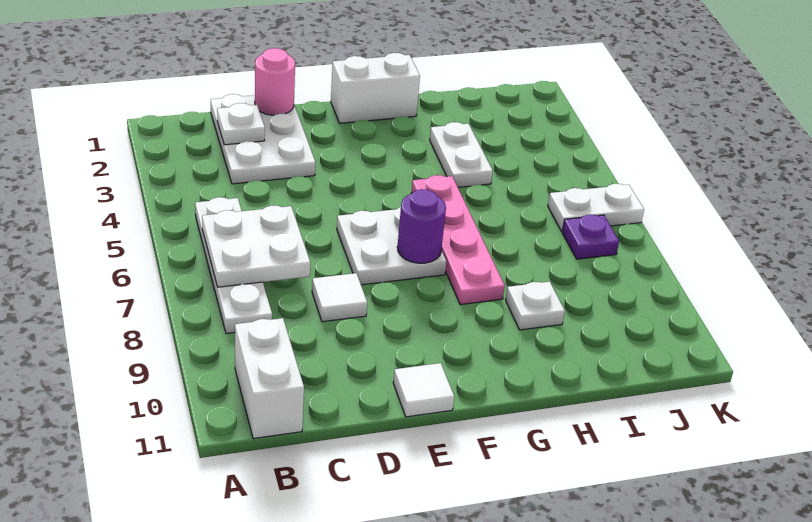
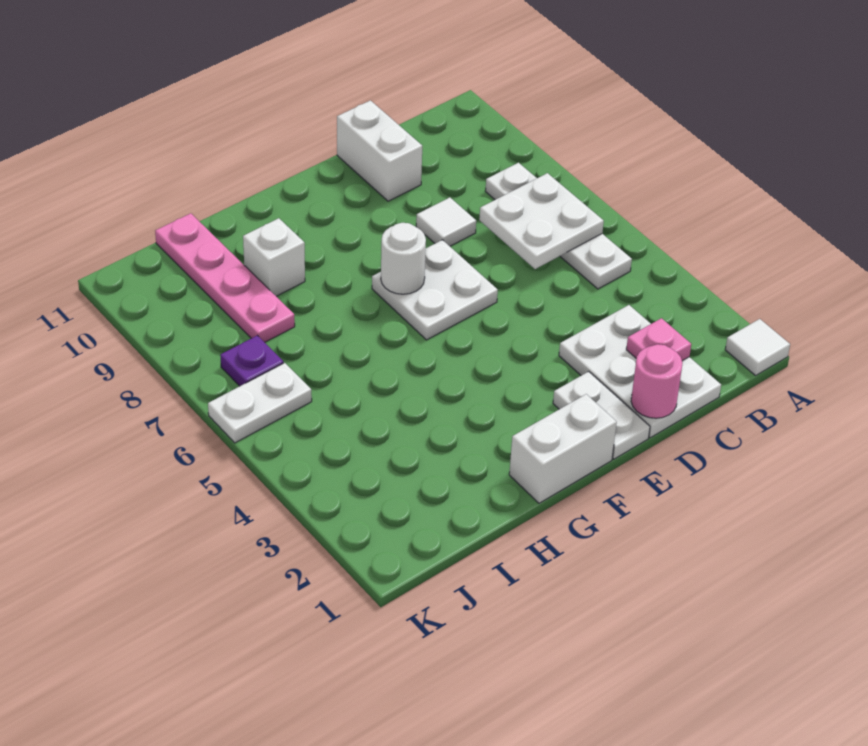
white brick B10:B11 level 1 -> white brick D10:D11 level 1
white plate C2 level 2 -> pink plate C2 level 2
white tile E11 level 1 -> white tile A1 level 1
purple round brick F7 level 2 -> white round brick F7 level 2
pink plate G5:G8 level 1 -> pink plate I8:I11 level 1
white plate H3:H4 level 1 -> white plate E1:E2 level 1
white plate H9 level 1 -> white brick H9 level 1

